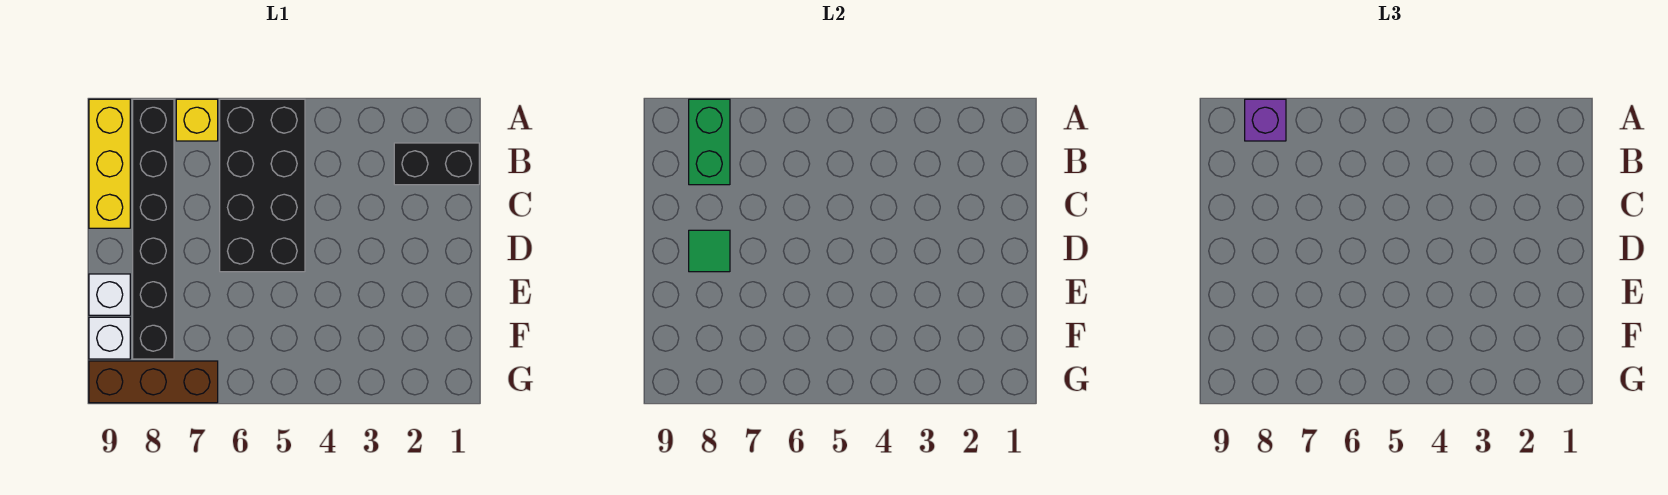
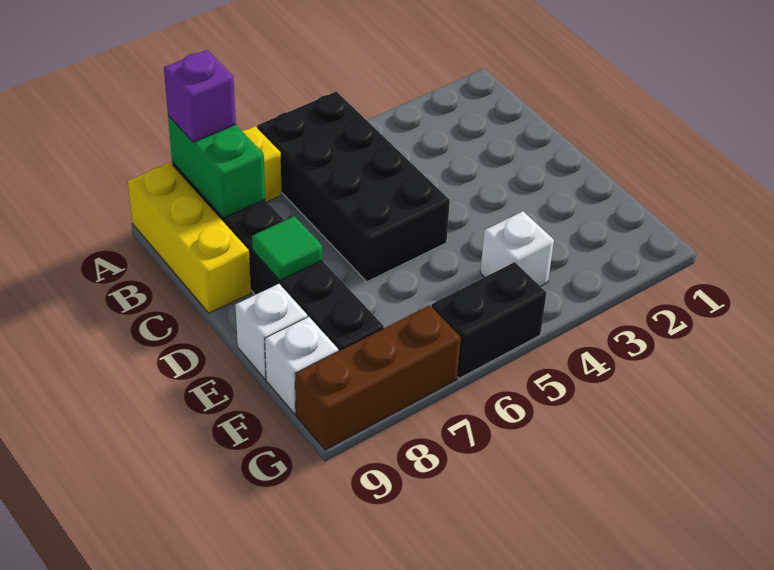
black brick B1:B2 level 1 -> black brick G5:G6 level 1
none -> white brick F4 level 1

